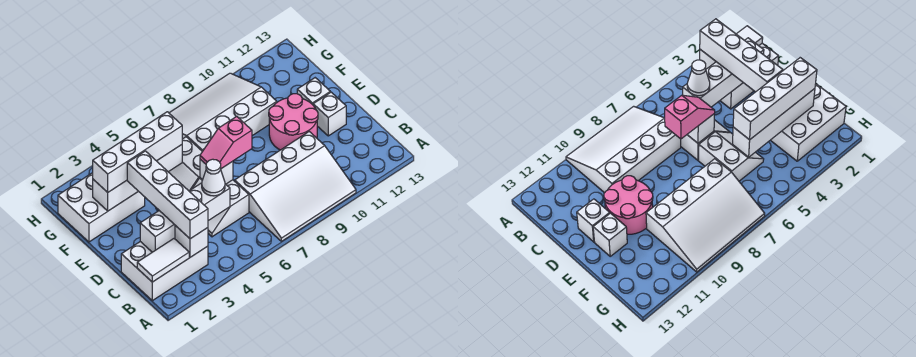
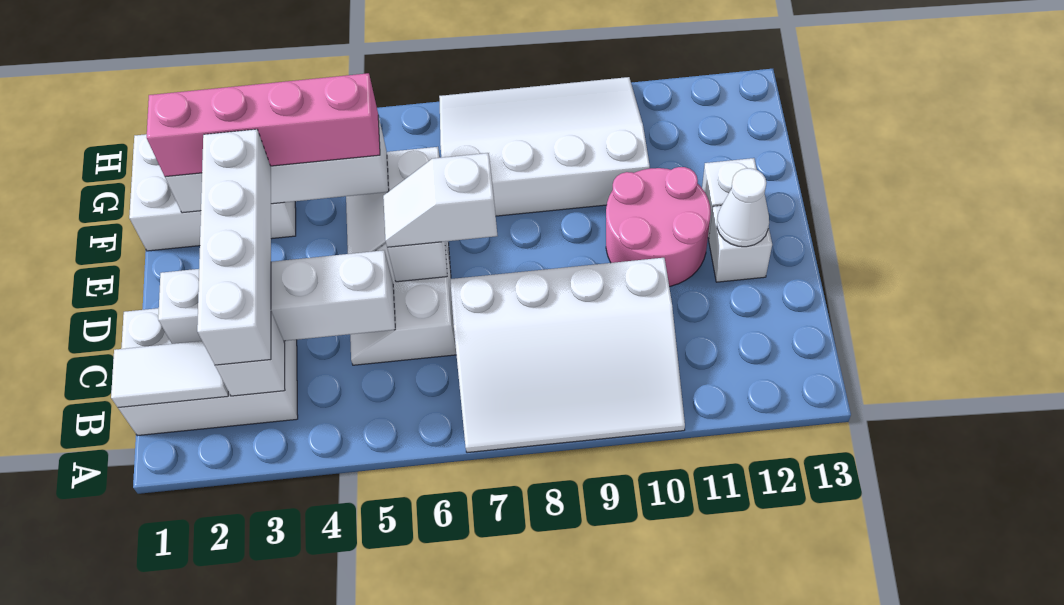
white cone C5 level 3 -> white cone D12 level 2
pink slope D6:D7 level 3 top 7 -> white slope D6:D7 level 3 top 7
white brick F2:F5 level 3 -> pink brick F2:F5 level 3

